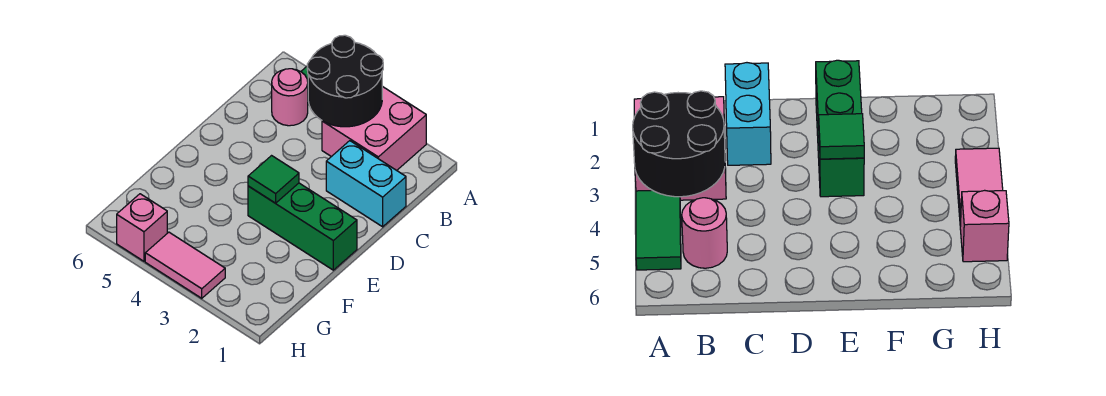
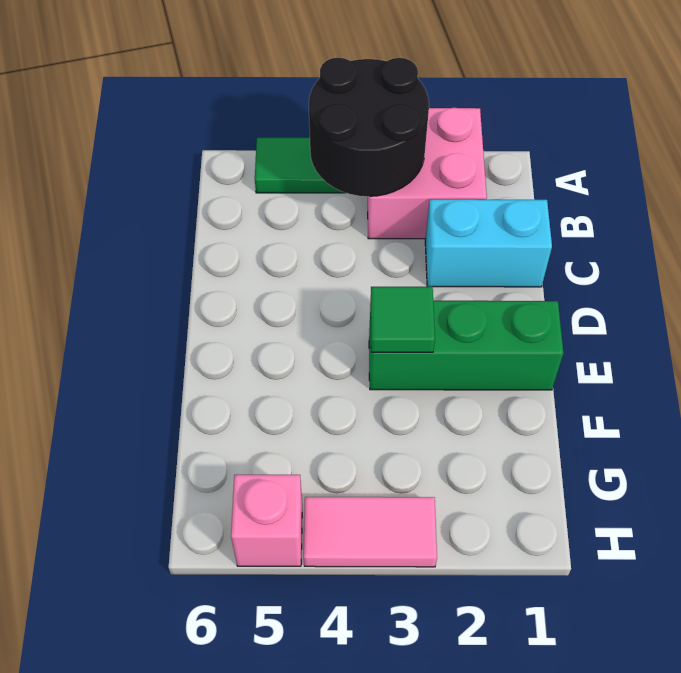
pink round brick B5 level 1 -> none

